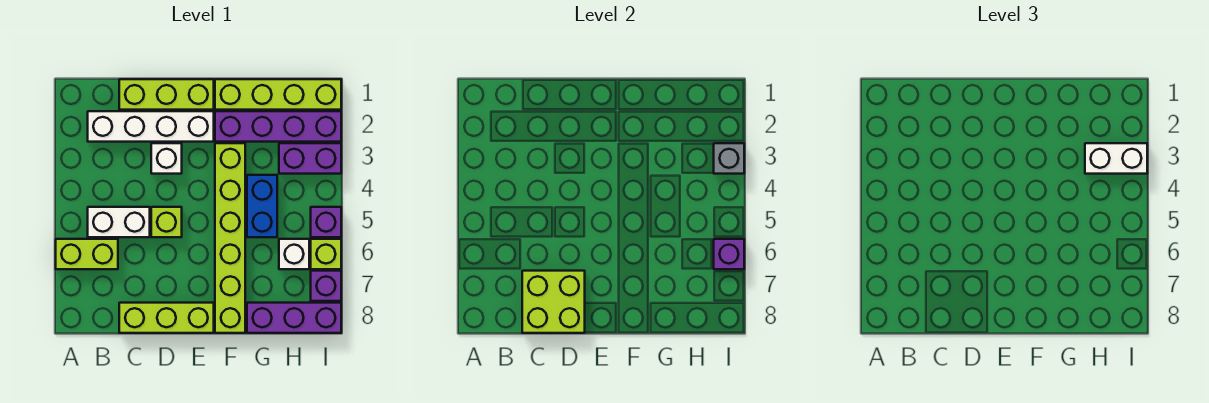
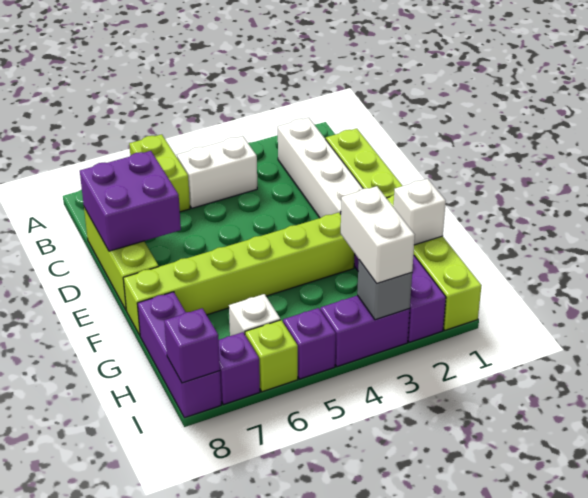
white brick B5:C5 level 1 -> white brick B4:B5 level 1
lime brick C7:D8 level 2 -> purple brick C7:D8 level 2
white brick D3 level 1 -> white brick G1 level 2
lime brick D5 level 1 -> none
blue brick G4:G5 level 1 -> none
purple brick H3:I3 level 1 -> purple brick I3:I4 level 1
purple brick I6 level 2 -> purple brick I8 level 2

